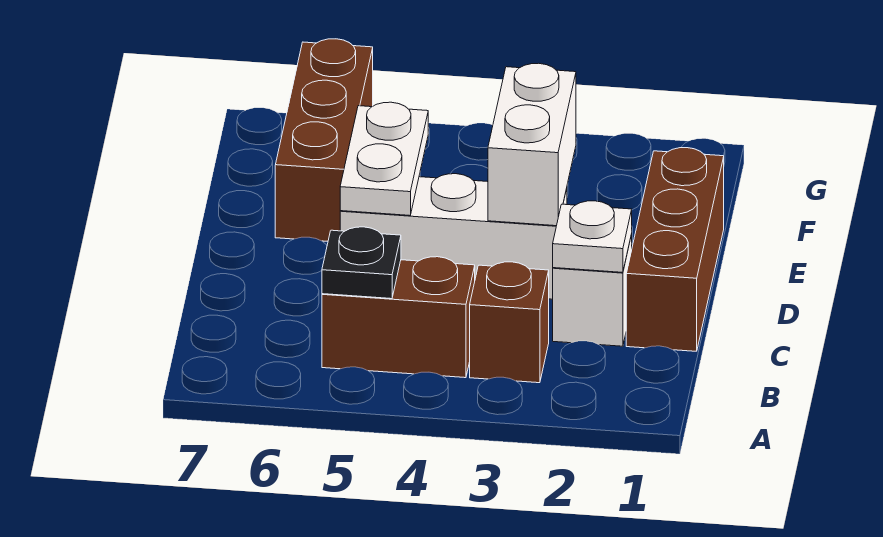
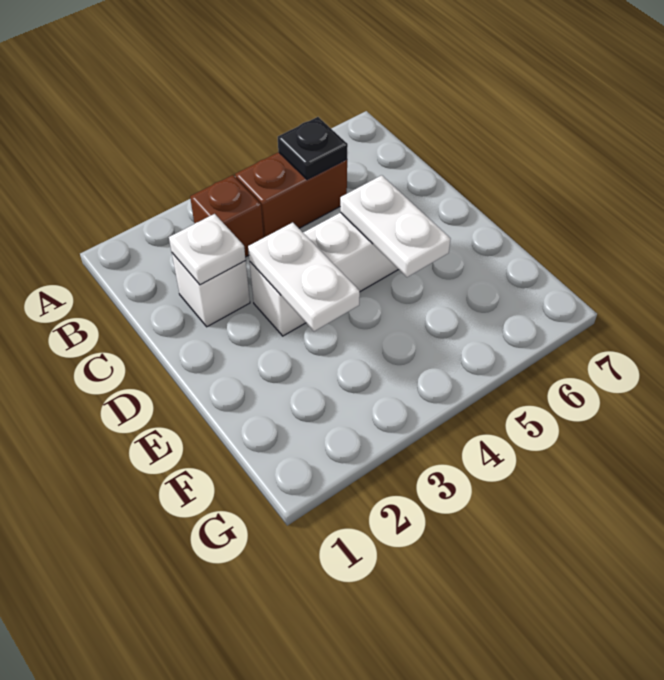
brown brick C1:E1 level 1 -> none
white brick D3:E3 level 2 -> white plate D3:E3 level 2
brown brick E6:G6 level 1 -> none

